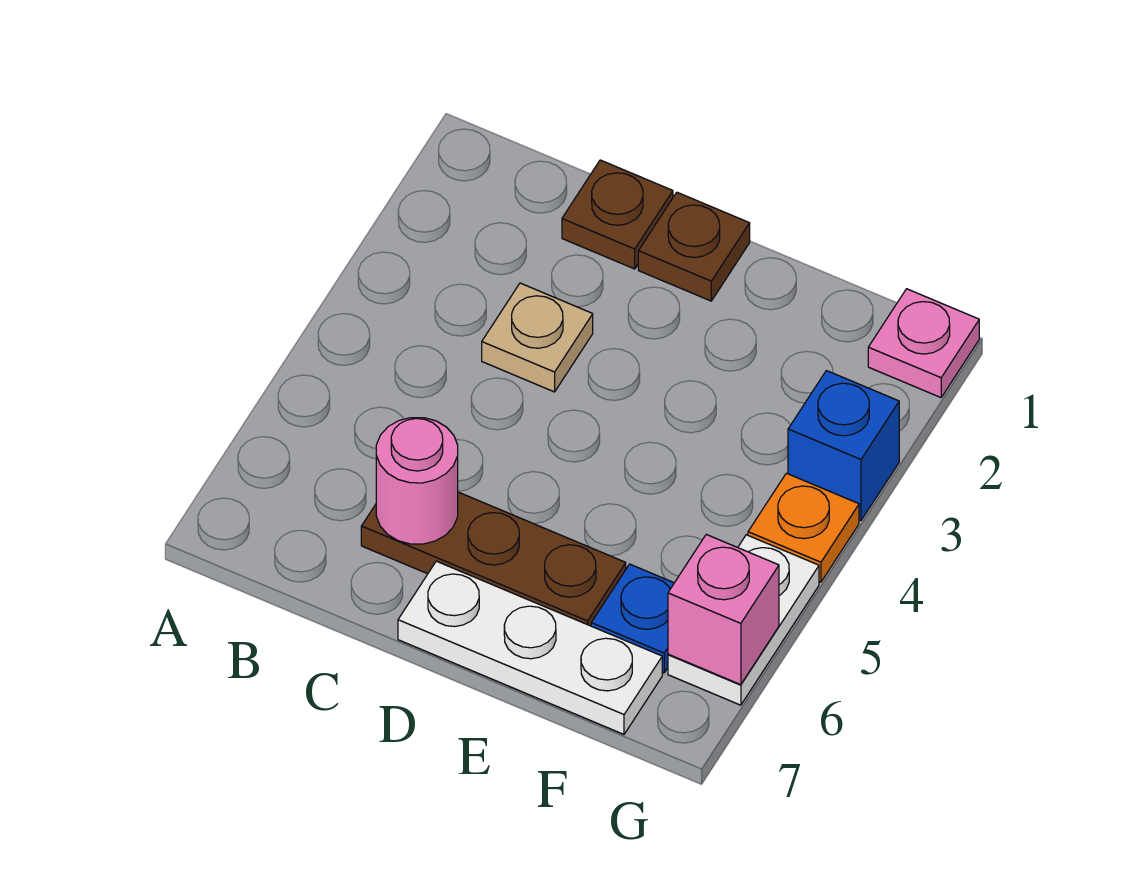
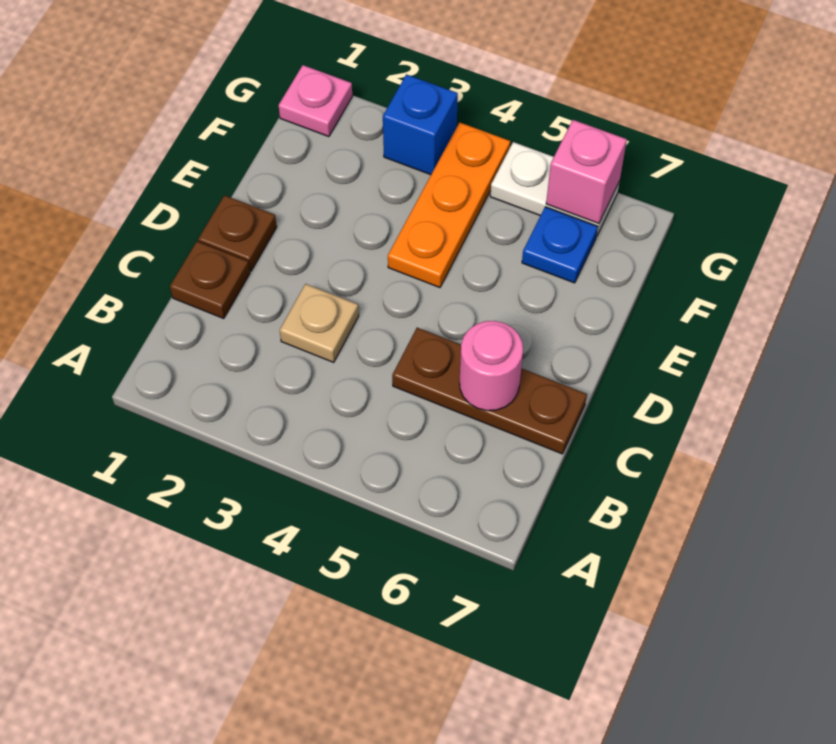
brown plate C6:E6 level 1 -> brown plate C5:C7 level 1
white plate D7:F7 level 1 -> none
orange plate G4 level 1 -> orange plate E4:G4 level 1

